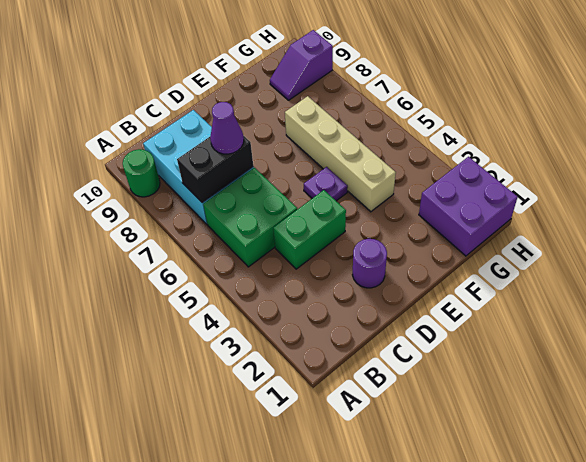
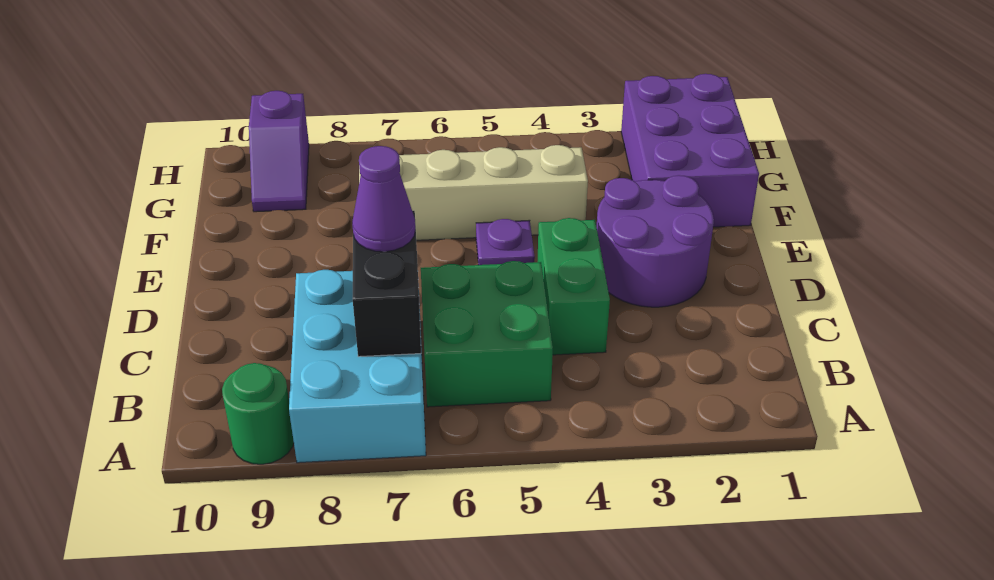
cyan brick B7:C9 level 1 -> cyan brick A7:C8 level 1
purple round brick D2 level 1 -> purple round brick D2:E3 level 1
purple brick G1:H2 level 1 -> purple brick F1:H2 level 1

